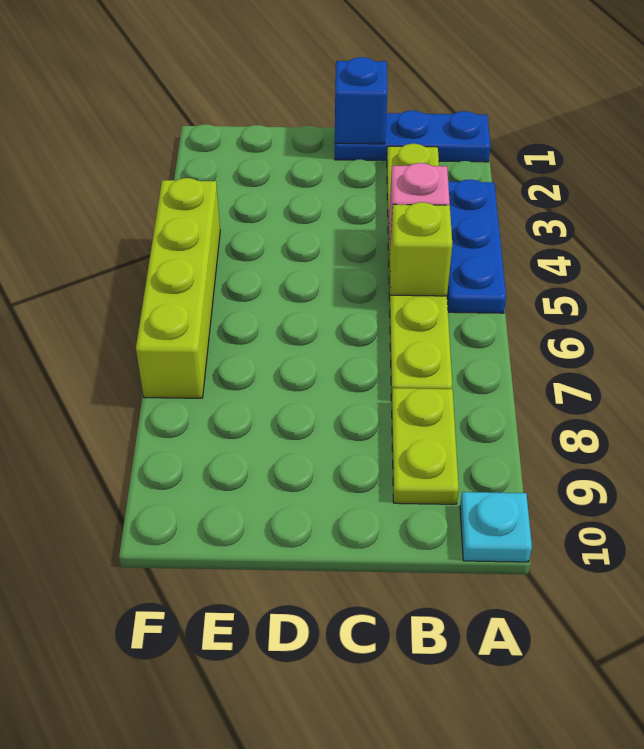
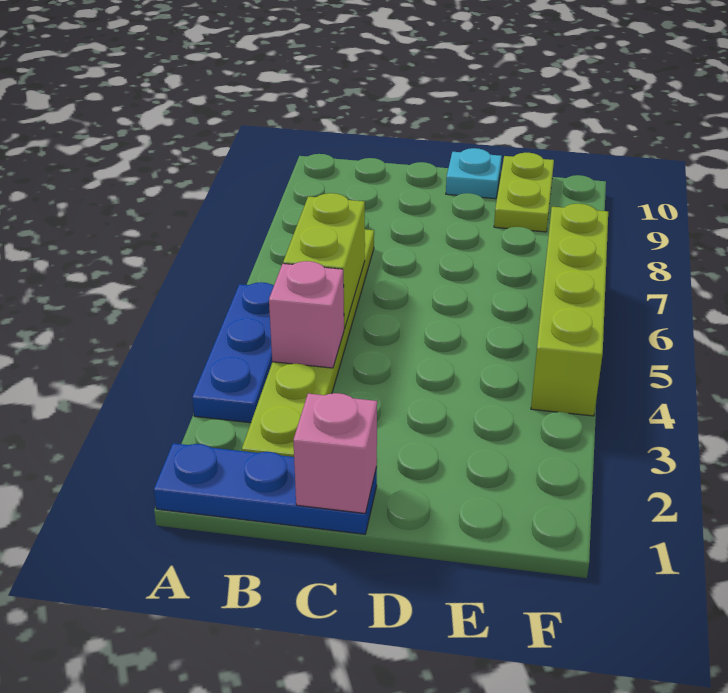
cyan plate A10 level 1 -> cyan plate D10 level 1
lime brick B5 level 2 -> lime brick B5:B6 level 2
lime plate B8:B9 level 1 -> lime plate E9:E10 level 1
blue brick C1 level 2 -> pink brick C1 level 2

